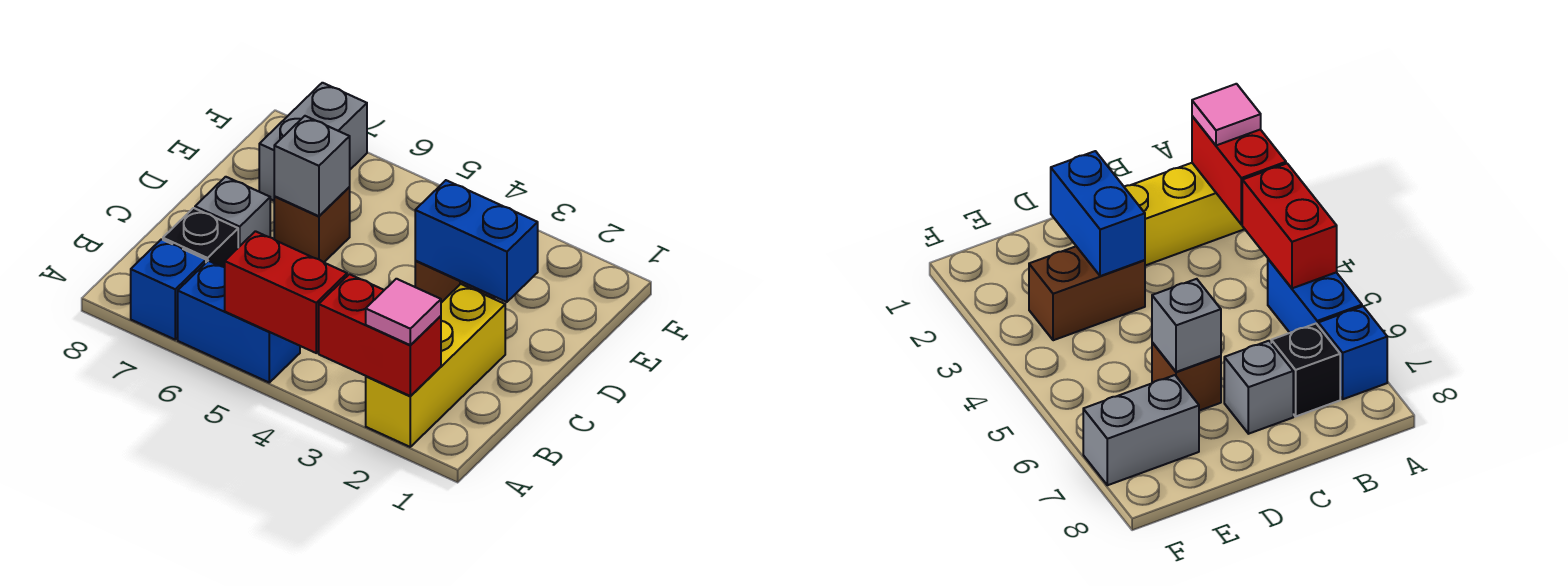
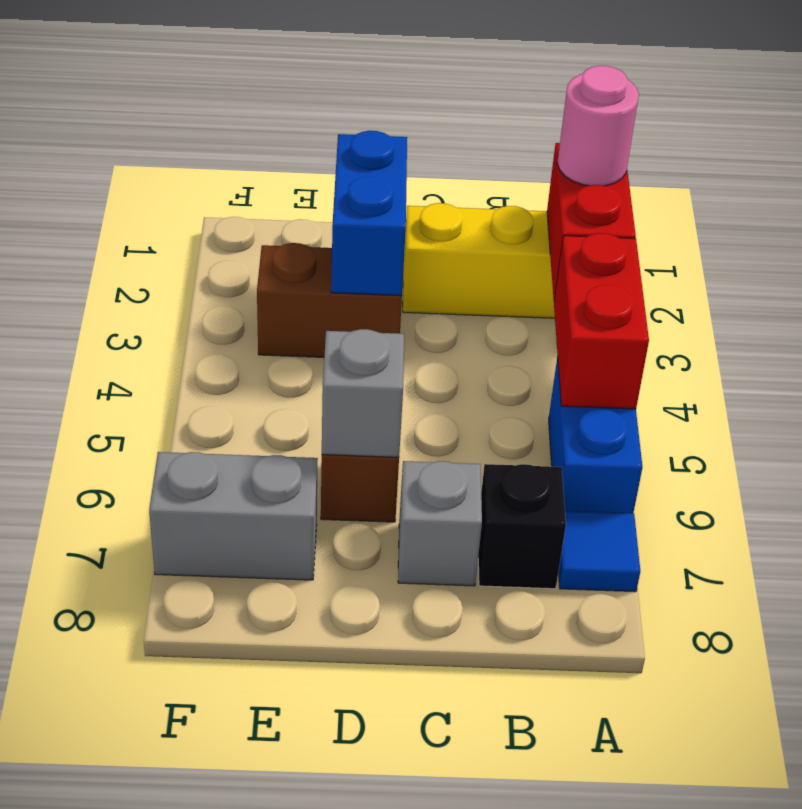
pink tile A2 level 3 -> pink round brick A2 level 3
blue brick A7 level 1 -> blue tile A7 level 1

